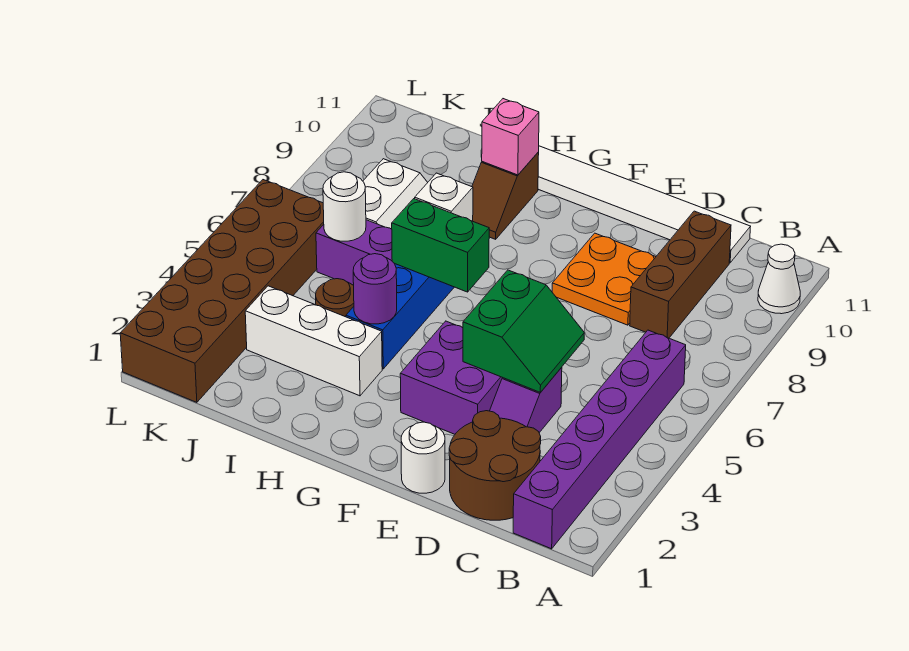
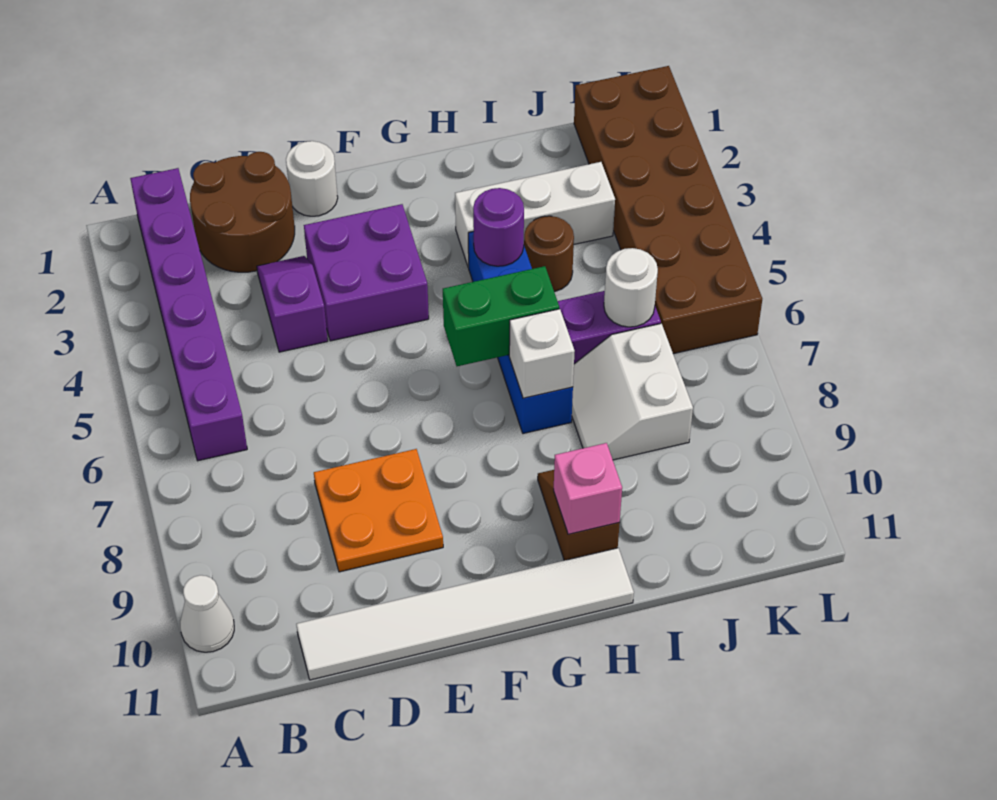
brown brick C8:C10 level 1 -> none
green slope D4:E5 level 2 top E -> none

